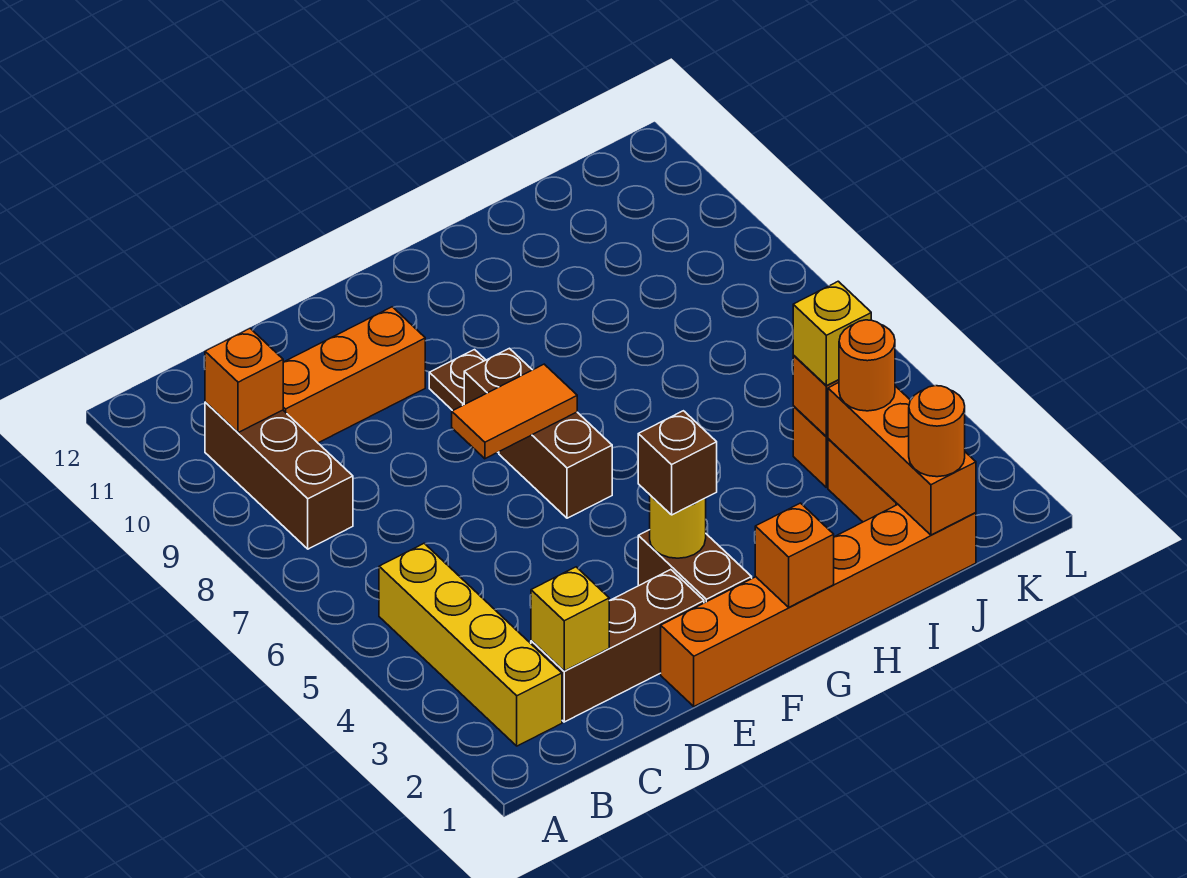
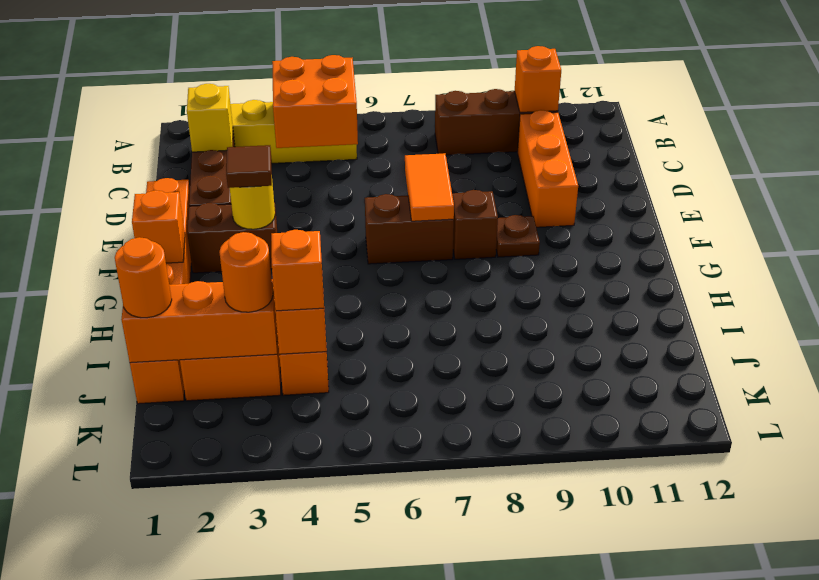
none -> orange brick B4:C5 level 2
brown brick F3 level 3 -> brown tile F3 level 3
yellow brick J4 level 3 -> orange brick J4 level 3

